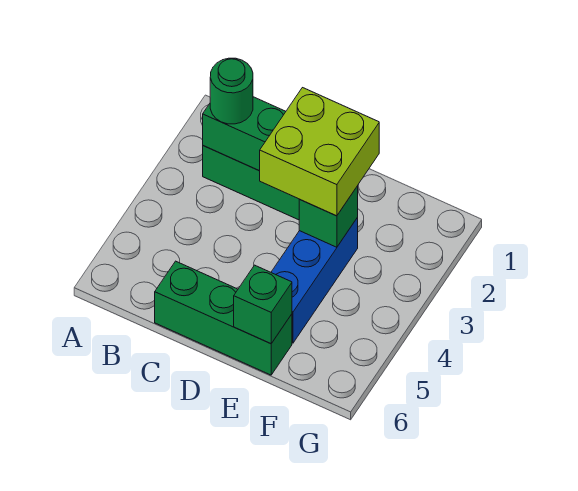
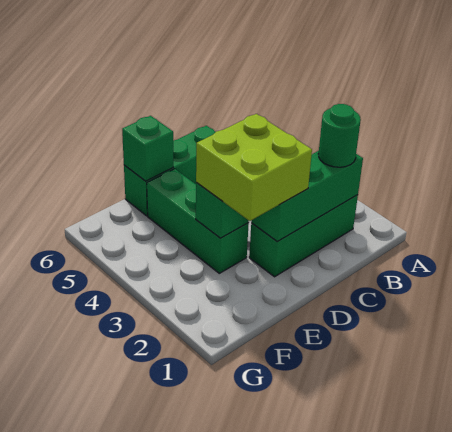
blue brick E3:E5 level 1 -> green brick E3:E5 level 1

